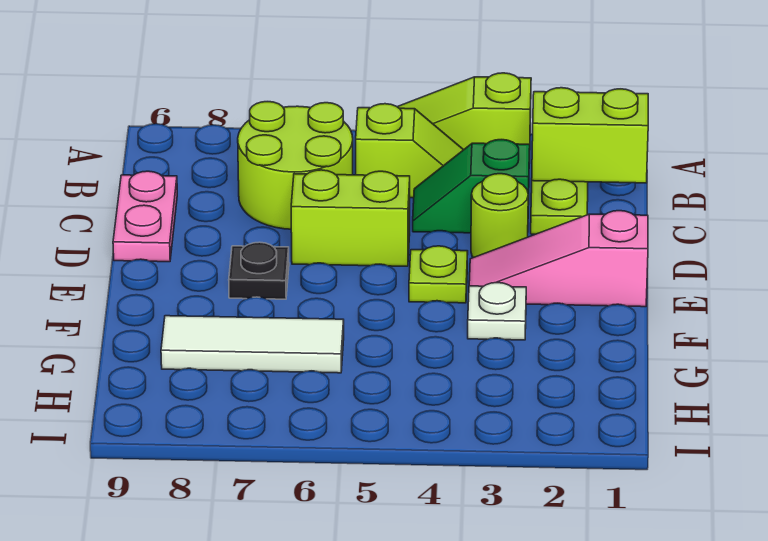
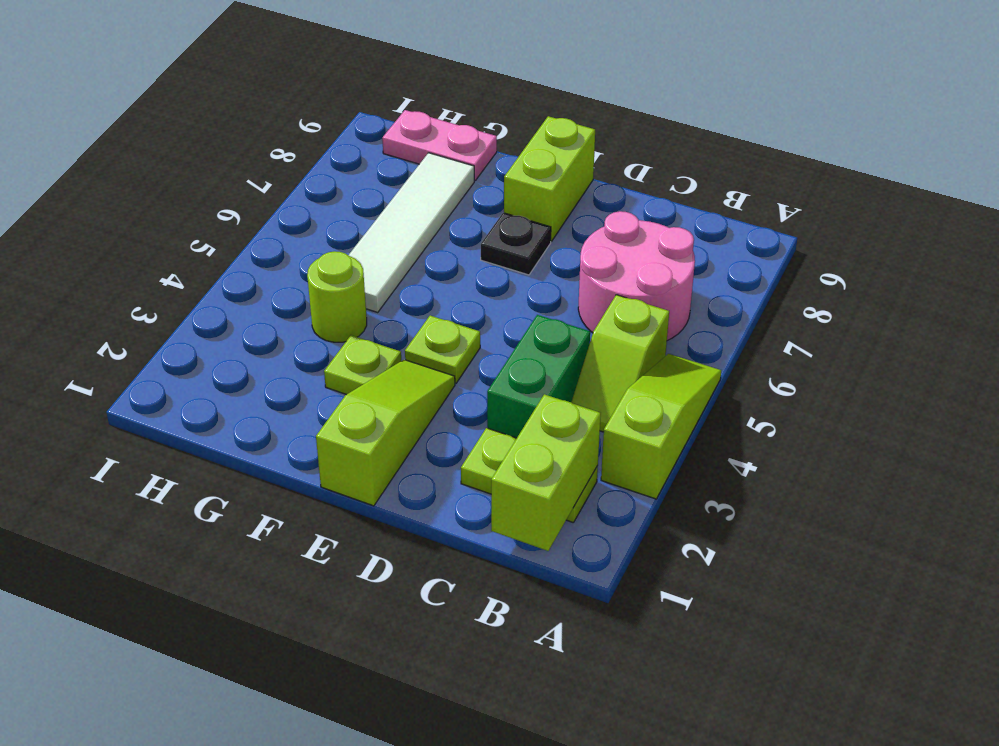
lime round brick B6:C7 level 1 -> pink round brick B6:C7 level 1
green slope C3:C4 level 1 top 3 -> green brick C3:C4 level 1
pink plate C9:D9 level 1 -> pink plate G9:H9 level 1
lime round brick D3 level 1 -> lime round brick G4 level 1
lime brick D5:D6 level 1 -> lime brick E8:E9 level 1
pink slope E1:E3 level 1 top 1 -> lime slope E1:E3 level 1 top 1
white plate F3 level 1 -> lime plate F3 level 1
white tile G6:G8 level 1 -> white tile G5:G8 level 1

